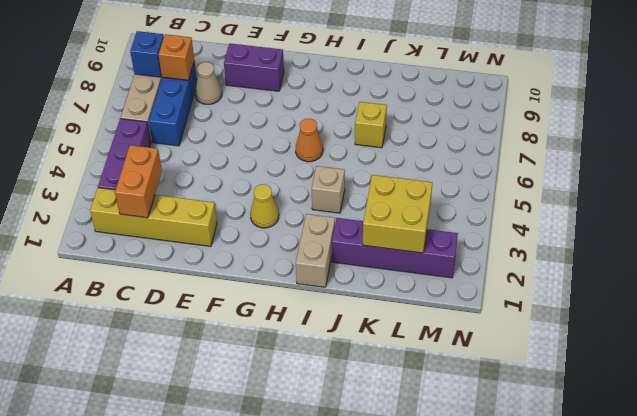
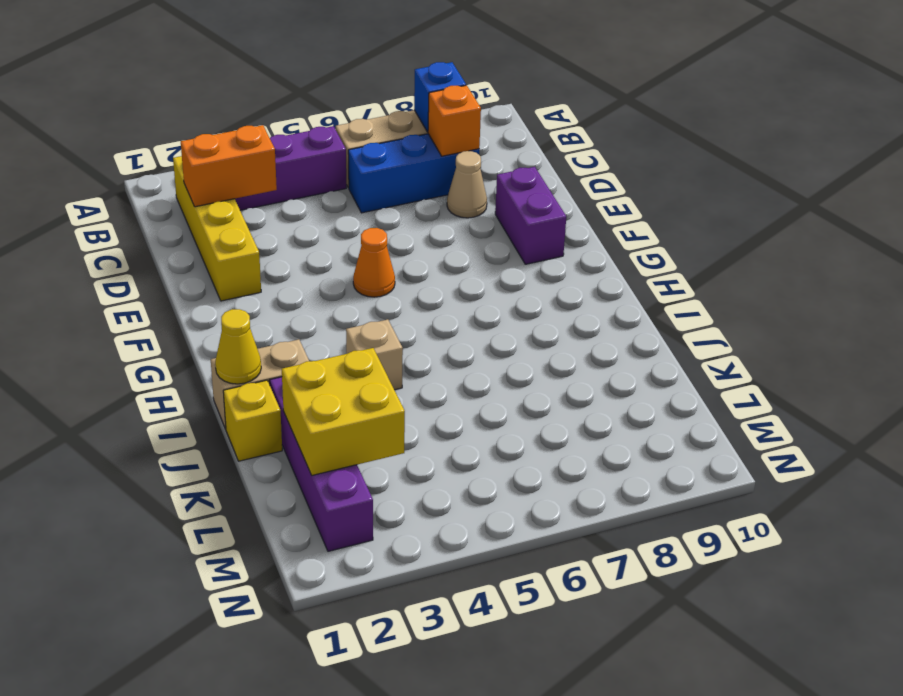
yellow cone G3 level 1 -> yellow cone I1 level 2
orange cone H6 level 1 -> orange cone F5 level 1
yellow brick J7 level 1 -> yellow brick J1 level 1

